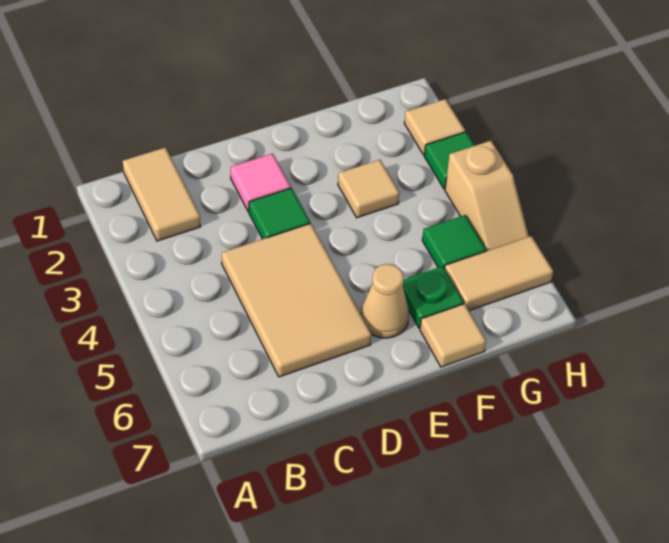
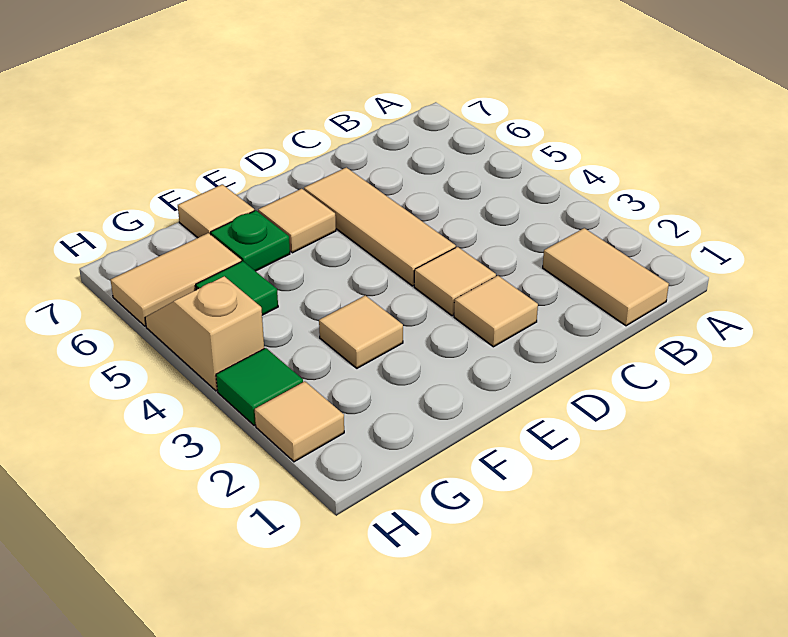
tan tile C4:D6 level 1 -> tan tile D4:D6 level 1
pink tile D2 level 1 -> tan tile D2 level 1
green tile D3 level 1 -> tan tile D3 level 1
tan cone E6 level 1 -> tan tile E6 level 1

